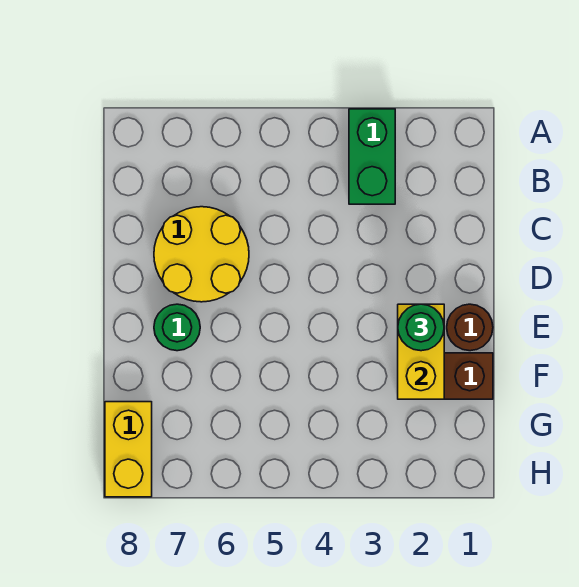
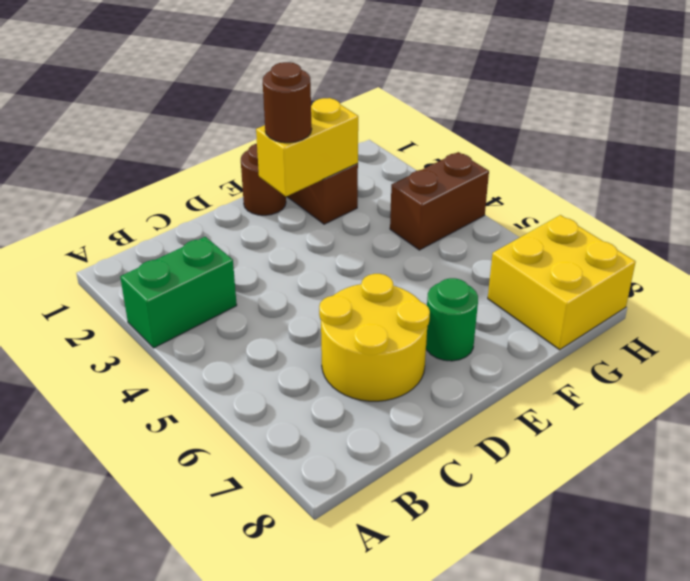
green round brick E2 level 3 -> brown round brick E2 level 3
none -> brown brick G4:H4 level 1
yellow brick G8:H8 level 1 -> yellow brick G7:H8 level 1

